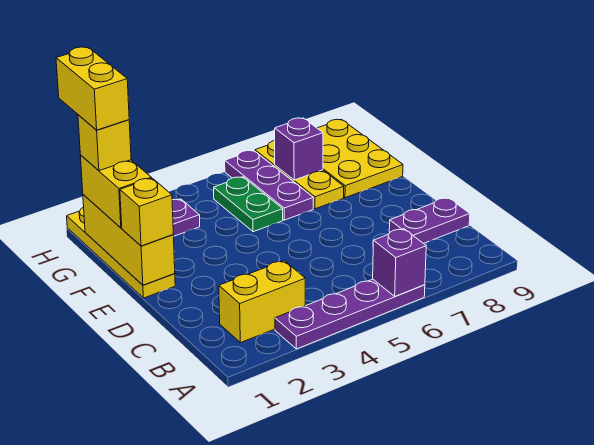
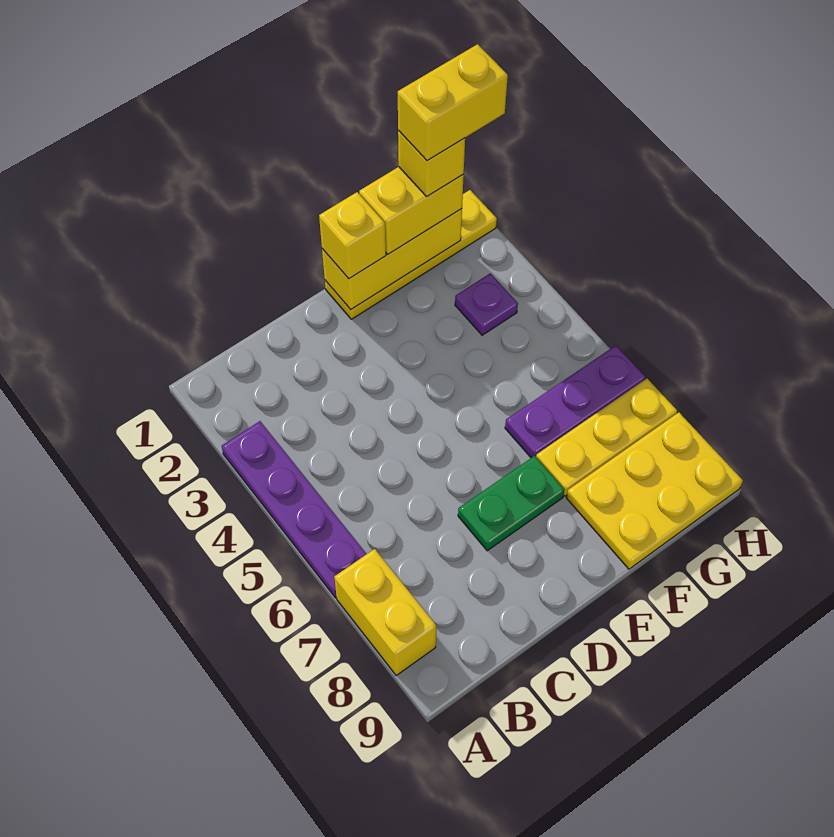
purple brick A6 level 2 -> none
yellow brick B2:B3 level 1 -> yellow brick A7:A8 level 1
purple plate C8:C9 level 1 -> none
green plate F5:G5 level 1 -> green plate D7:E7 level 1
purple brick G7 level 2 -> none

